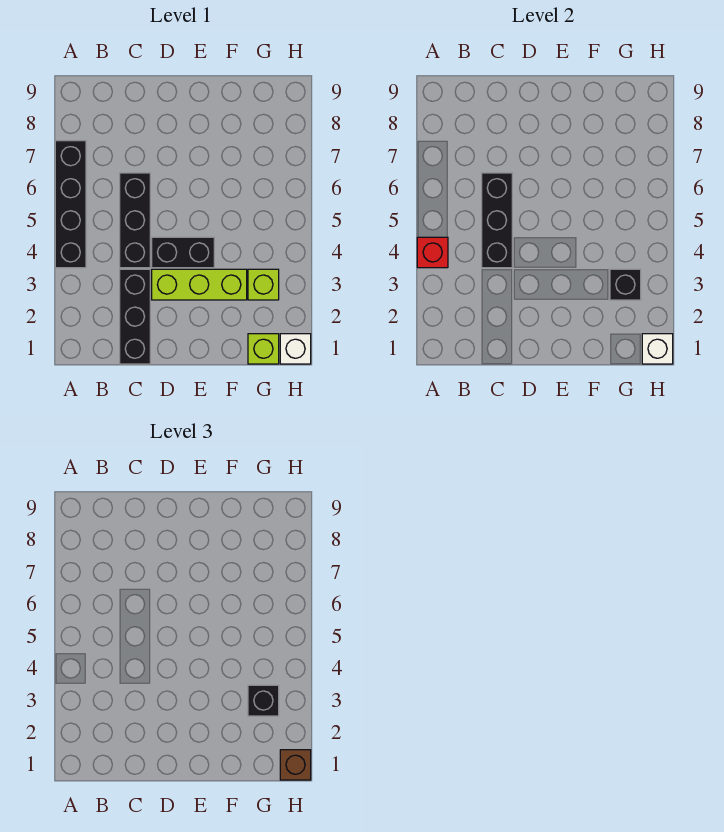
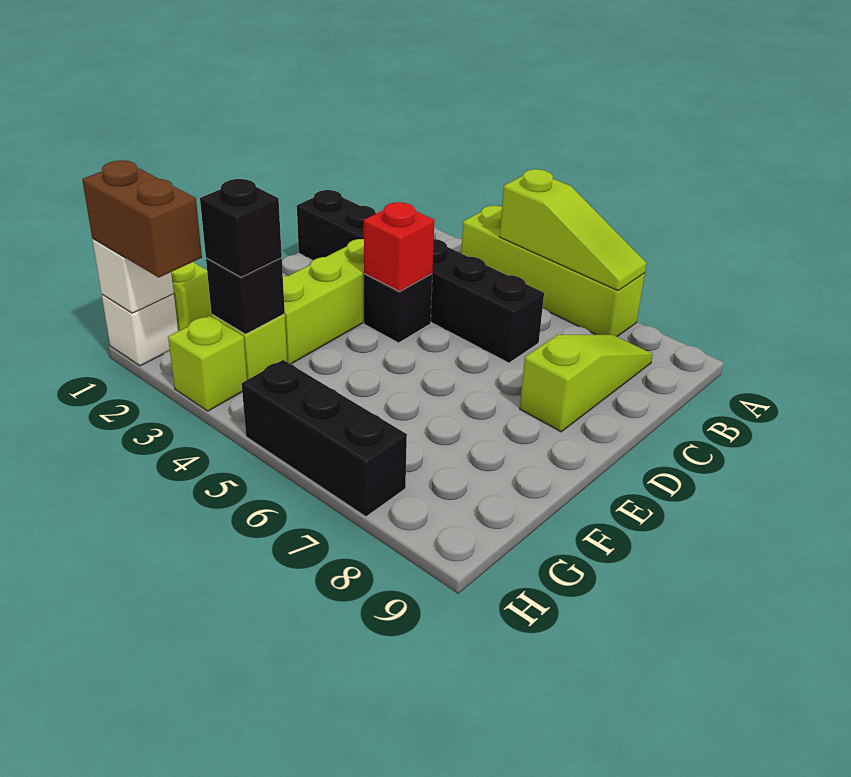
black brick A4:A7 level 1 -> lime brick A4:A7 level 1
red brick A4 level 2 -> red brick D4 level 2
none -> lime slope A5:A7 level 2 top 5
none -> lime slope B8:D8 level 1 top D
black brick C4:C6 level 2 -> black brick H5:H7 level 1
black brick D4:E4 level 1 -> black brick D4 level 1
brown brick H1 level 3 -> brown brick H1:H2 level 3
none -> lime brick H3 level 1

